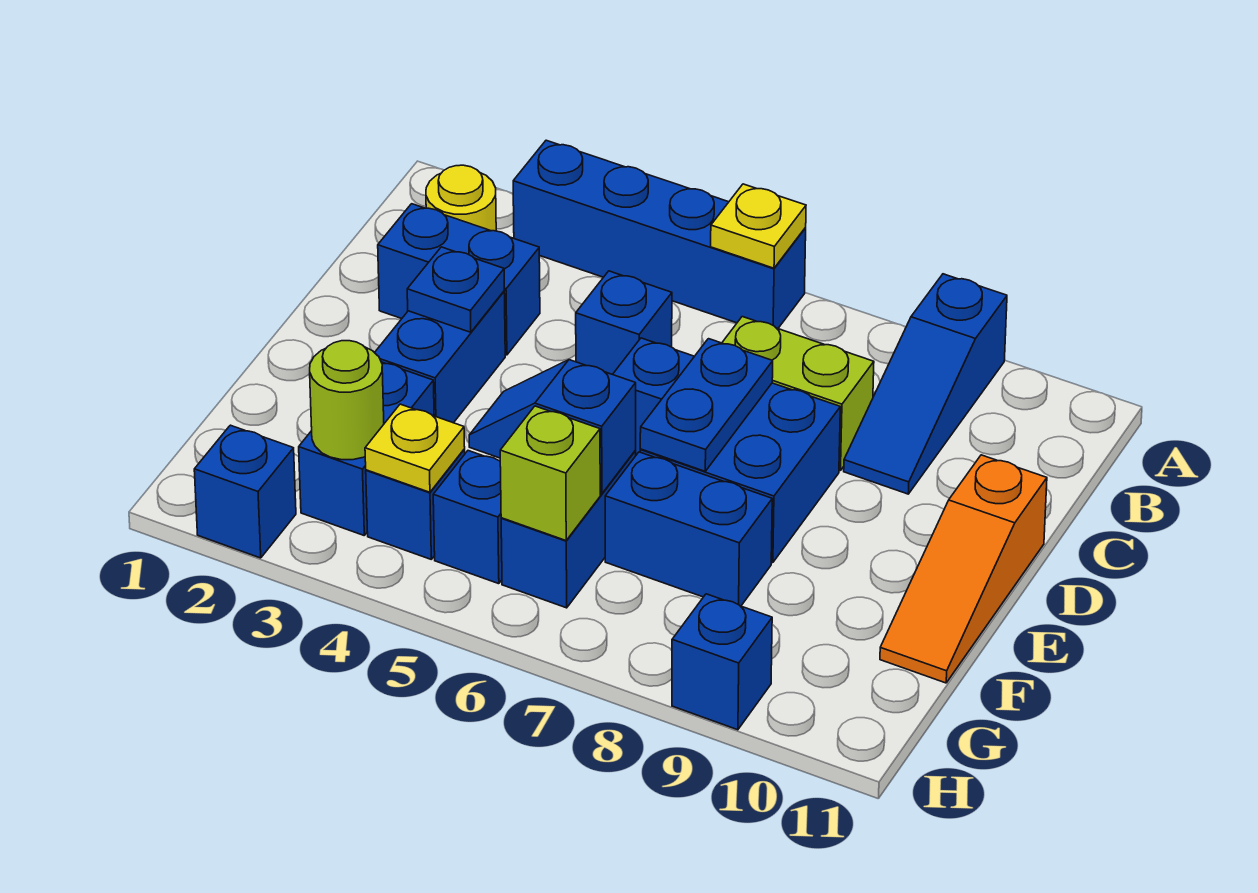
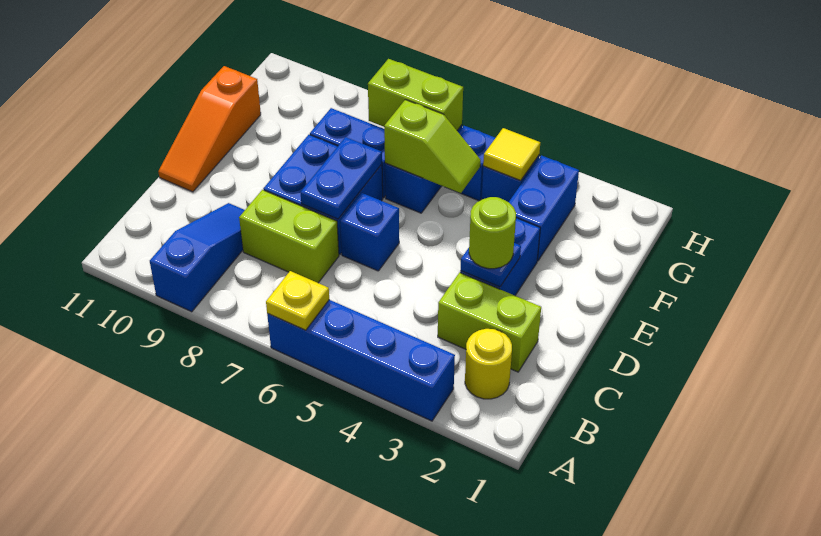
blue brick C2:C3 level 1 -> lime brick C2:C3 level 1
blue brick C5 level 1 -> none
orange slope D11:F11 level 1 top D -> orange slope D11:F11 level 1 top F
blue slope F5:F6 level 2 top 6 -> lime slope F5:F6 level 2 top 6
lime round brick G3 level 2 -> lime round brick D3 level 3
yellow plate G4 level 2 -> yellow tile G4 level 2
lime brick G6 level 2 -> lime brick G6:G7 level 2
blue brick H2 level 1 -> none
blue brick H9 level 1 -> none

